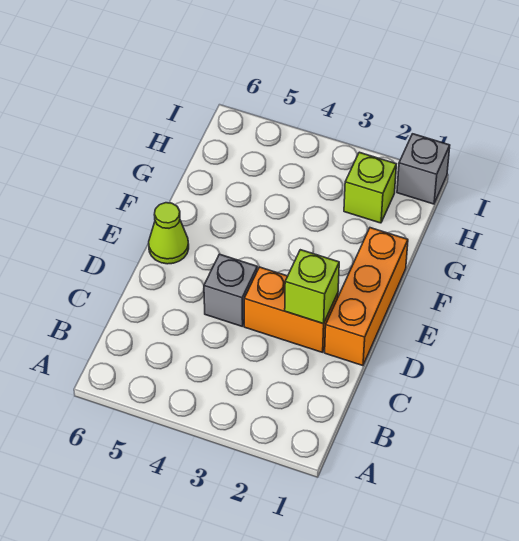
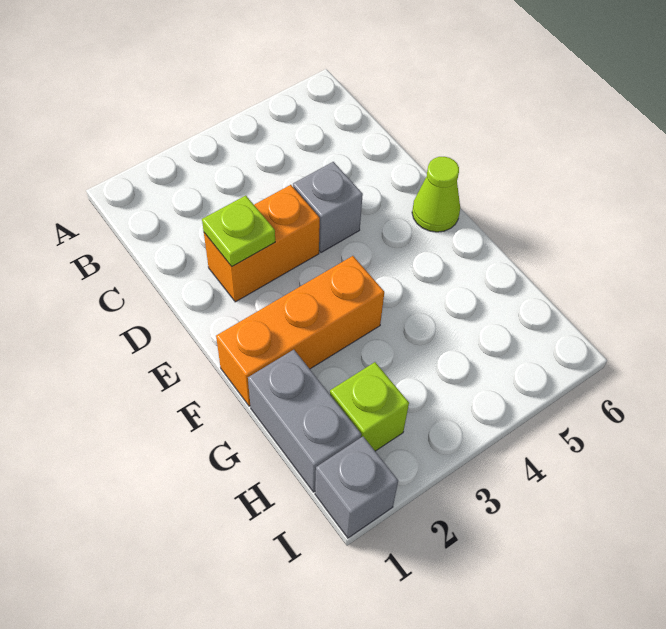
orange brick D1:F1 level 1 -> orange brick F1:F3 level 1
lime brick D2 level 2 -> lime plate D2 level 2
none -> grey brick G1:H1 level 1

